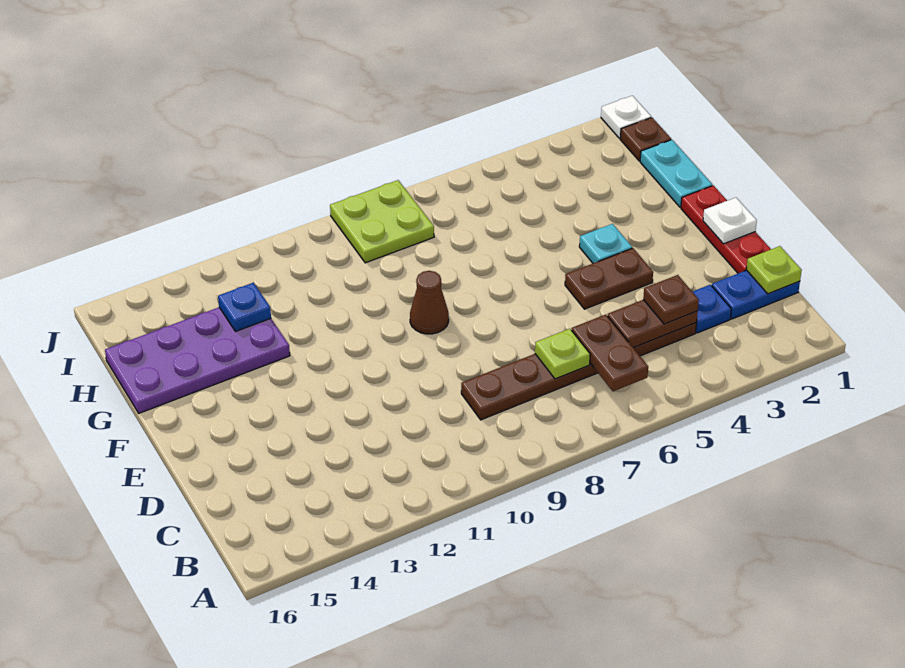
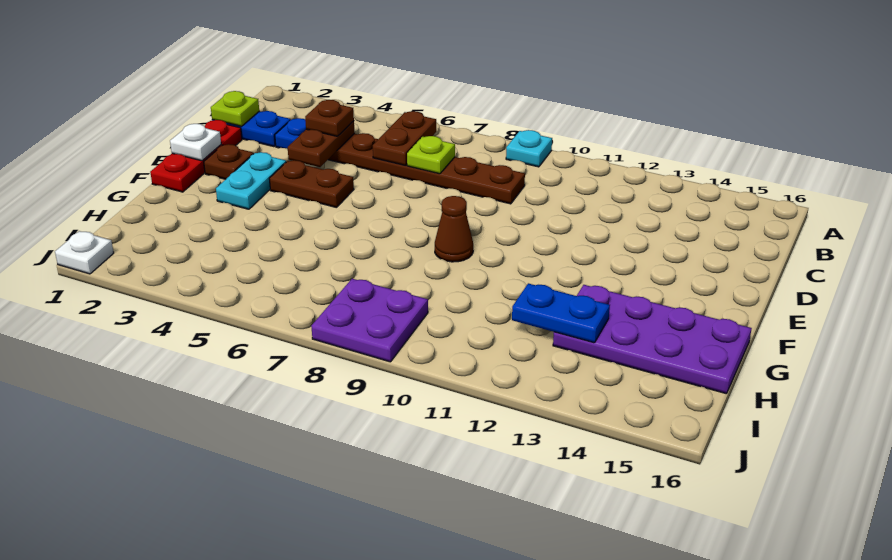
brown plate C4:C5 level 2 -> brown plate C4:D4 level 2
cyan plate F4 level 1 -> cyan plate A9 level 1
cyan plate G1:H1 level 1 -> cyan plate E3:F3 level 1
blue plate H13 level 2 -> blue plate H12:H13 level 2
brown plate I1 level 1 -> brown plate E2 level 1
lime plate I8:J9 level 1 -> purple plate I8:J9 level 1

